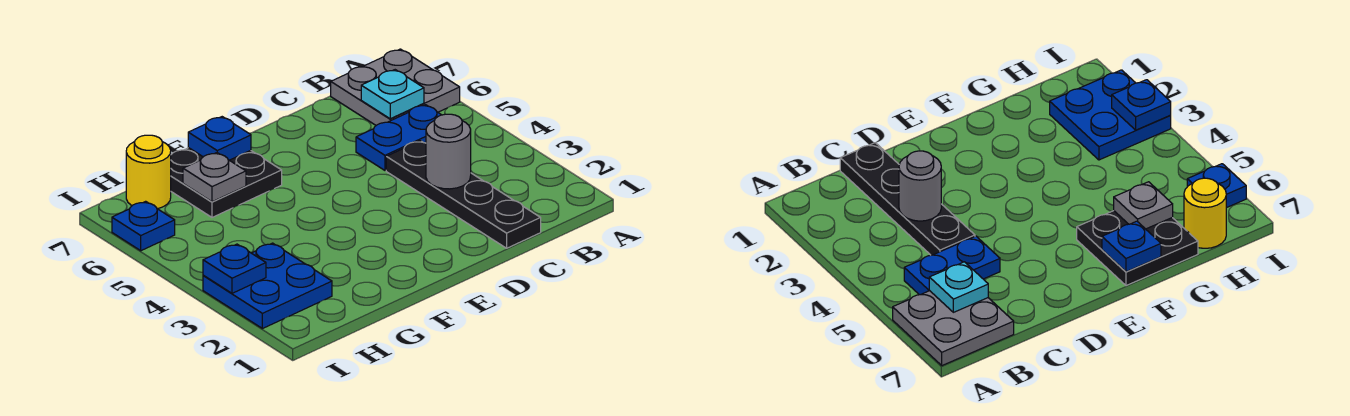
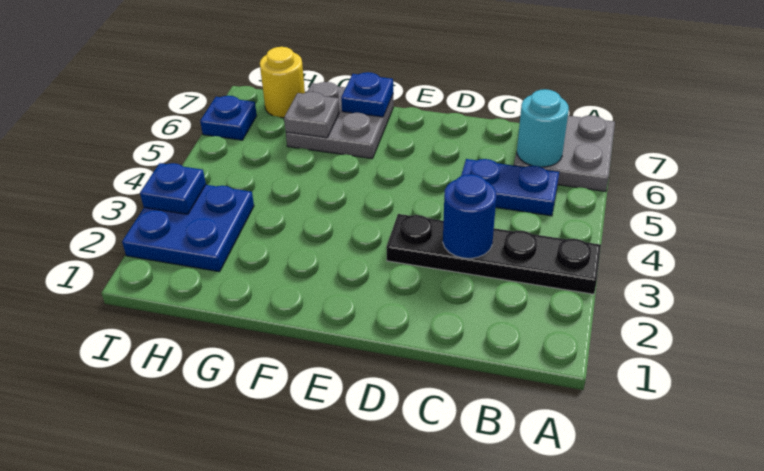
cyan plate B6 level 2 -> cyan round brick B6 level 2
black plate C1:C4 level 1 -> black plate A3:D3 level 1
grey round brick C3 level 2 -> blue round brick C3 level 2
black plate F6:G7 level 1 -> grey plate F6:G7 level 1

